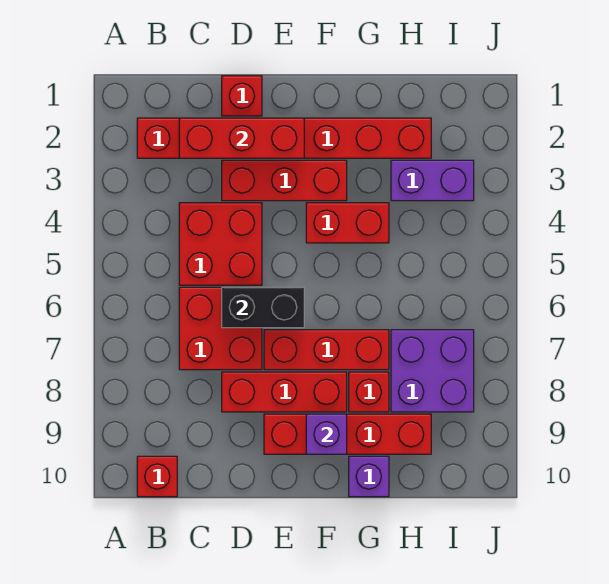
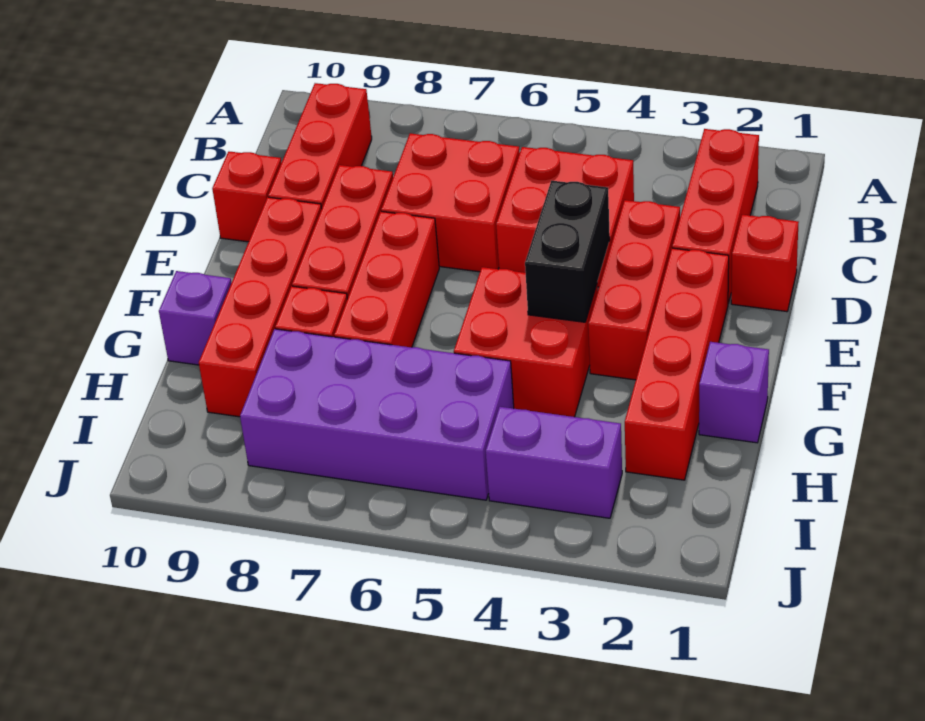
red brick B10 level 1 -> red brick D10 level 1
red brick C2:E2 level 2 -> red brick B9:D9 level 1
black brick D6:E6 level 2 -> black brick E4:F4 level 2
red brick F4:G4 level 1 -> red brick F4:G5 level 1
purple brick F9 level 2 -> purple brick G1 level 1
purple brick H3:I3 level 1 -> purple brick I3:I4 level 1
purple brick H7:I8 level 1 -> purple brick H5:I8 level 1

